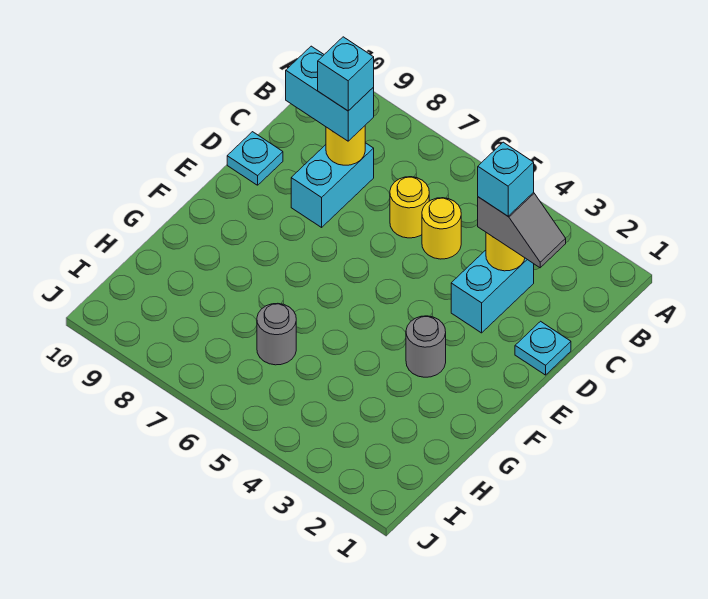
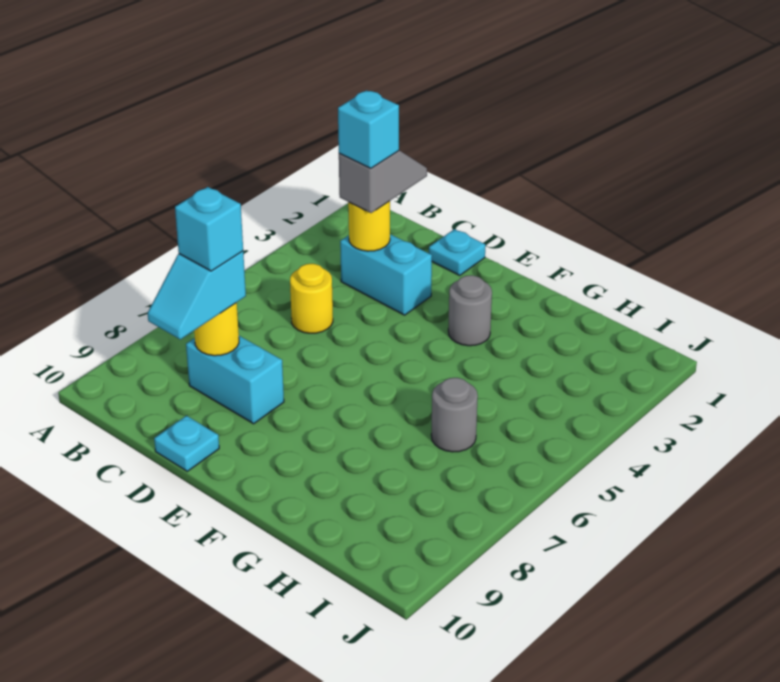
yellow round brick C6 level 1 -> none
cyan brick C8:C9 level 3 -> cyan slope C8:C9 level 3 top 8

